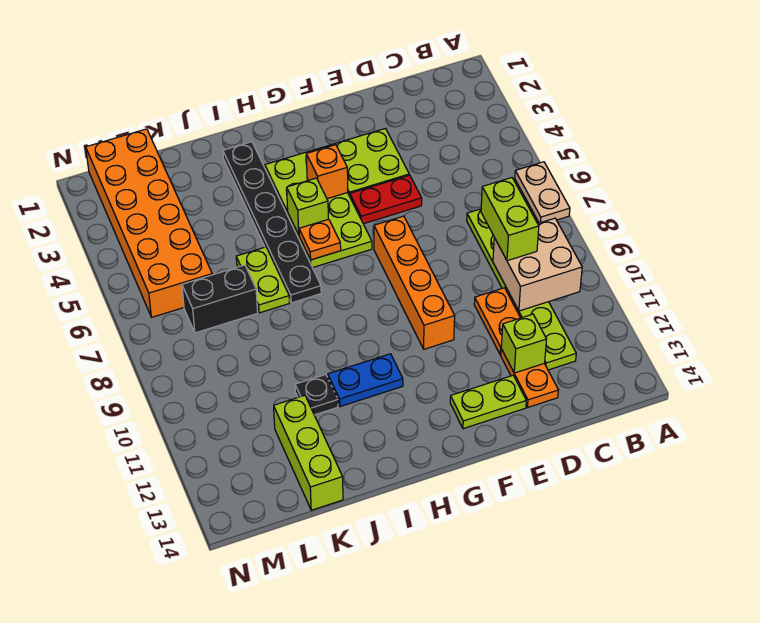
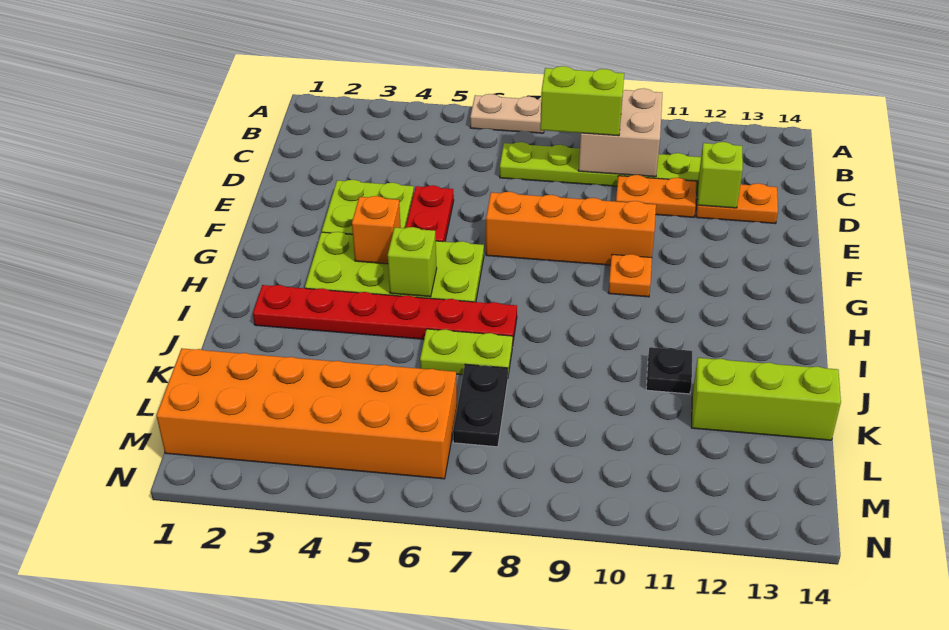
lime plate E13:F13 level 1 -> none
orange plate H6 level 2 -> orange plate G10 level 1
blue plate H11:I11 level 1 -> none
black plate I2:I7 level 1 -> red plate I2:I7 level 1
black brick K7:L7 level 1 -> black plate K7:L7 level 1

